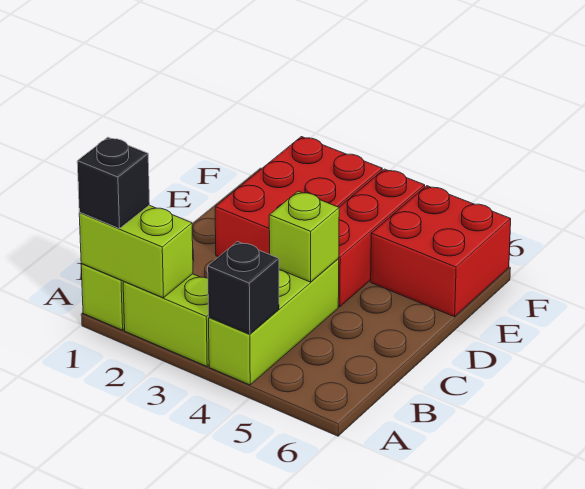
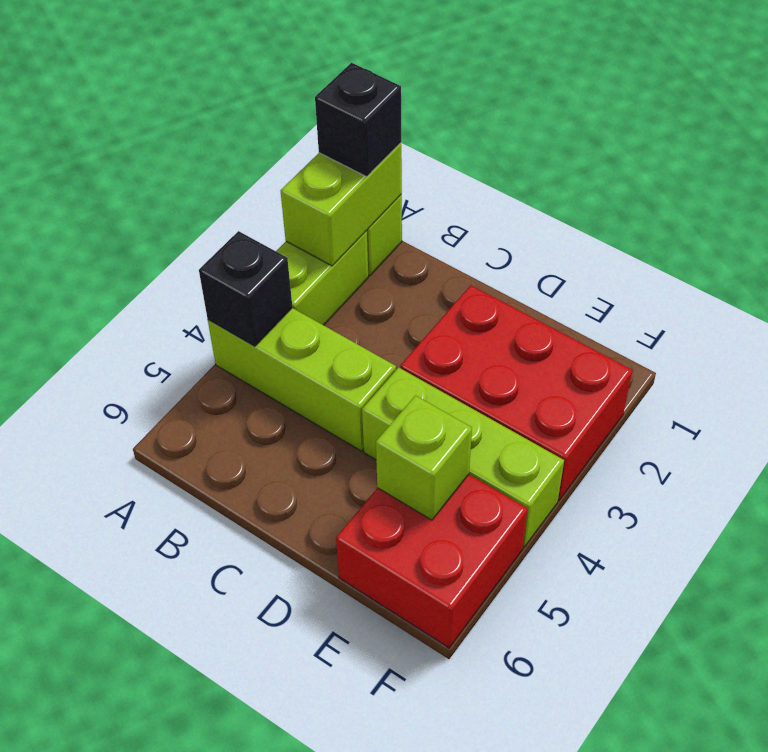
lime brick C4 level 2 -> lime brick E5 level 2
red brick D4:F4 level 1 -> lime brick D4:F4 level 1

